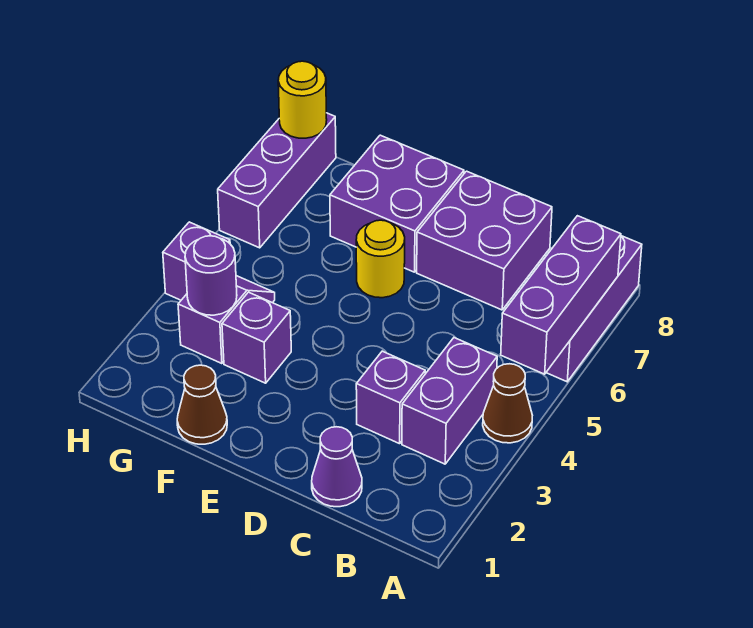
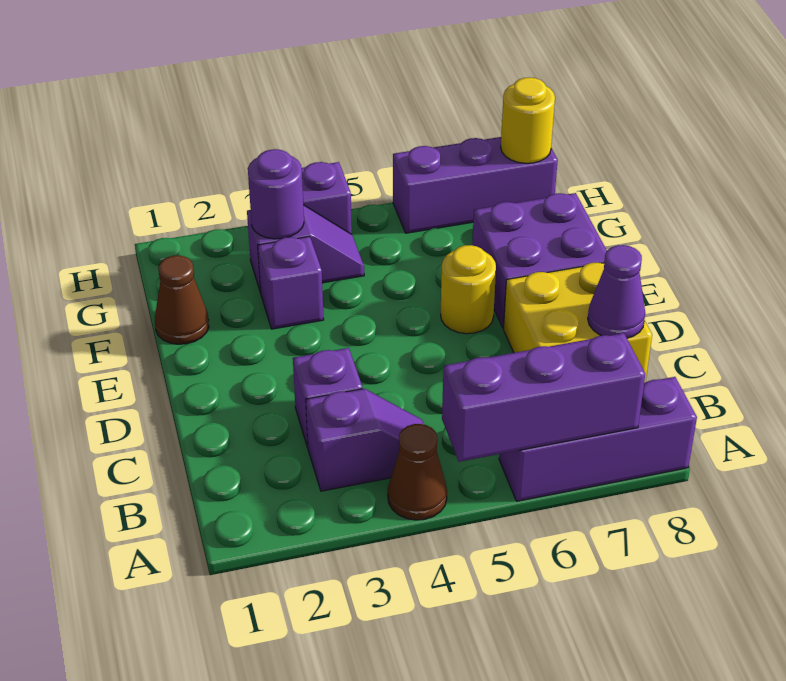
purple brick B3:B4 level 1 -> purple slope B3:B4 level 1 top 3
purple cone C1 level 1 -> purple cone C8 level 2
purple brick C7:D8 level 1 -> yellow brick C7:D8 level 1

